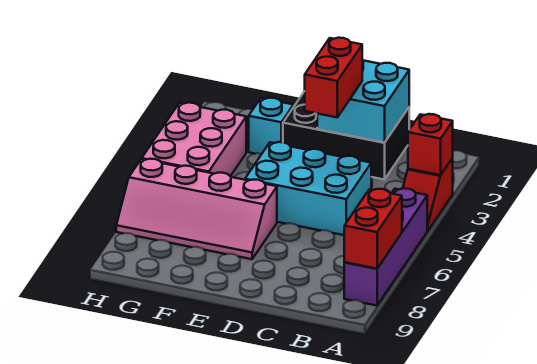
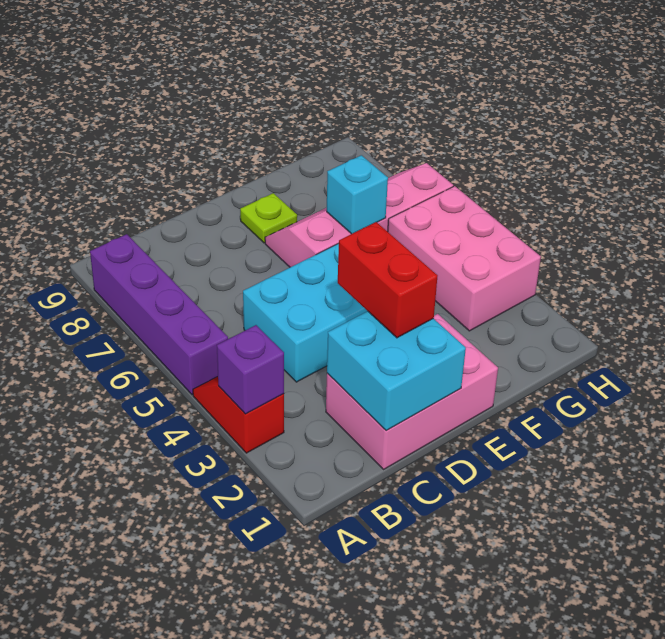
red brick A3 level 2 -> purple brick A3 level 2
red brick A7:A8 level 2 -> none
black brick C1:E2 level 1 -> pink brick C1:E2 level 1
none -> lime plate E8 level 1
cyan brick F2 level 1 -> cyan brick F6 level 2

